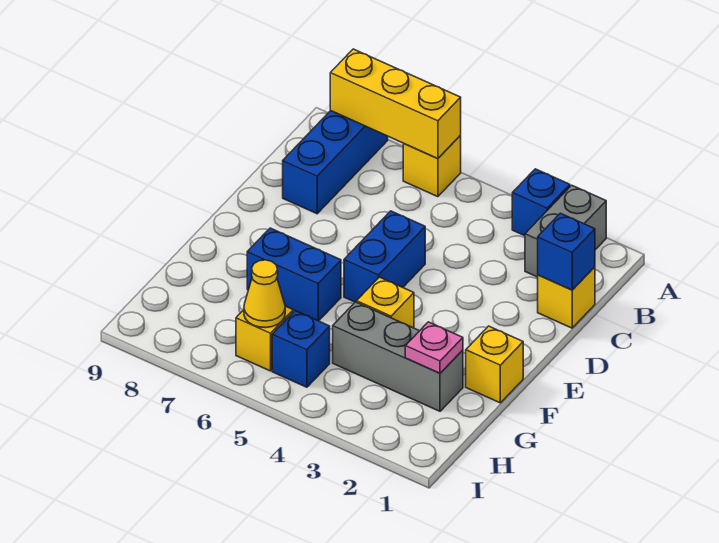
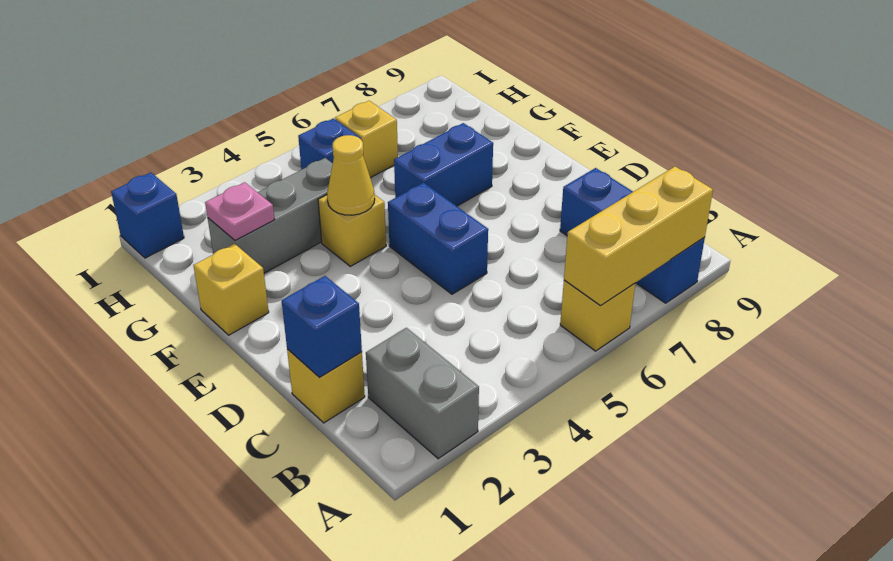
blue brick A3 level 1 -> blue brick I1 level 1
yellow cone H6 level 2 -> yellow cone F4 level 2

